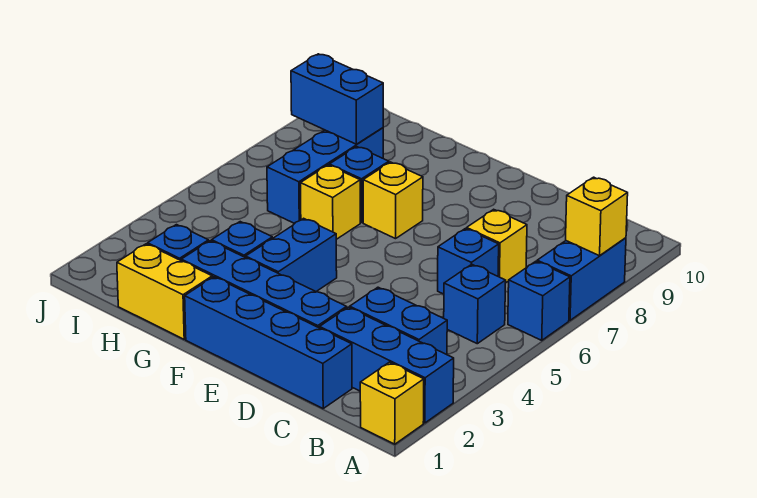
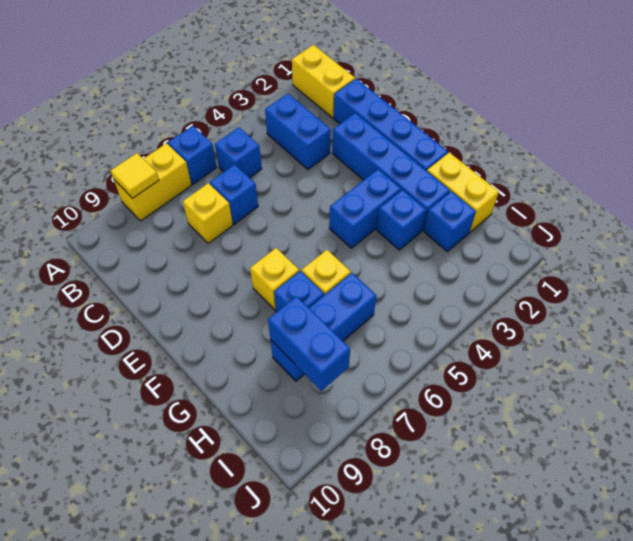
yellow brick A1 level 1 -> yellow brick A1:B1 level 1
blue brick A2:C2 level 1 -> none
blue brick A7:A8 level 1 -> yellow brick A7:A8 level 1
yellow brick A8 level 2 -> yellow tile A8 level 2

